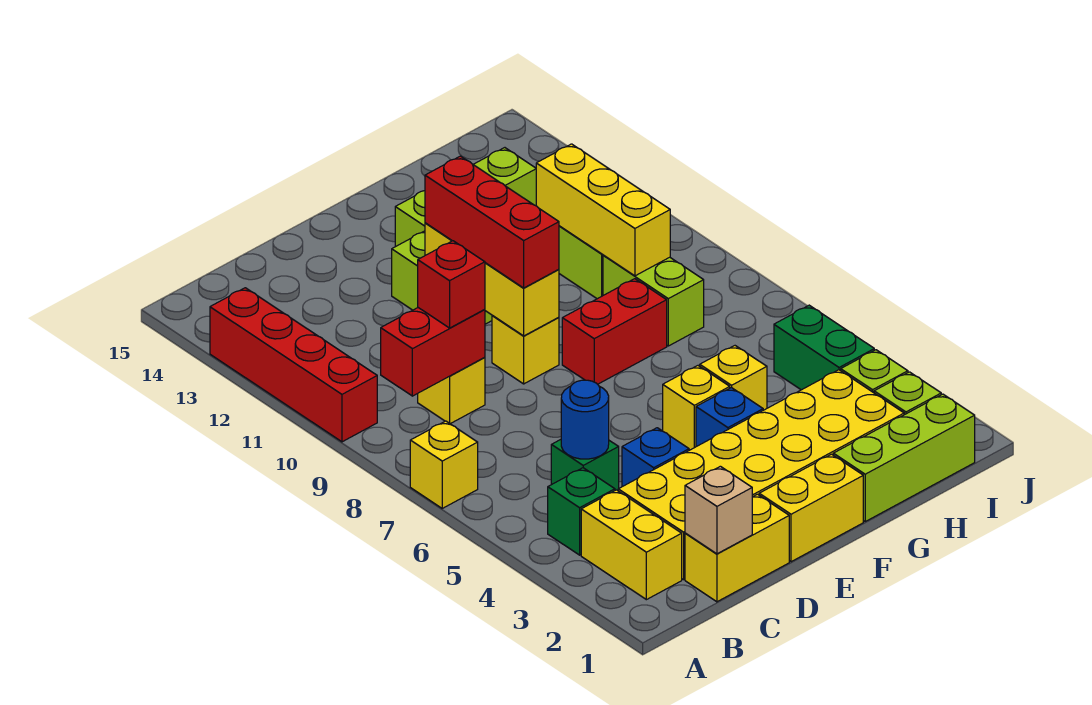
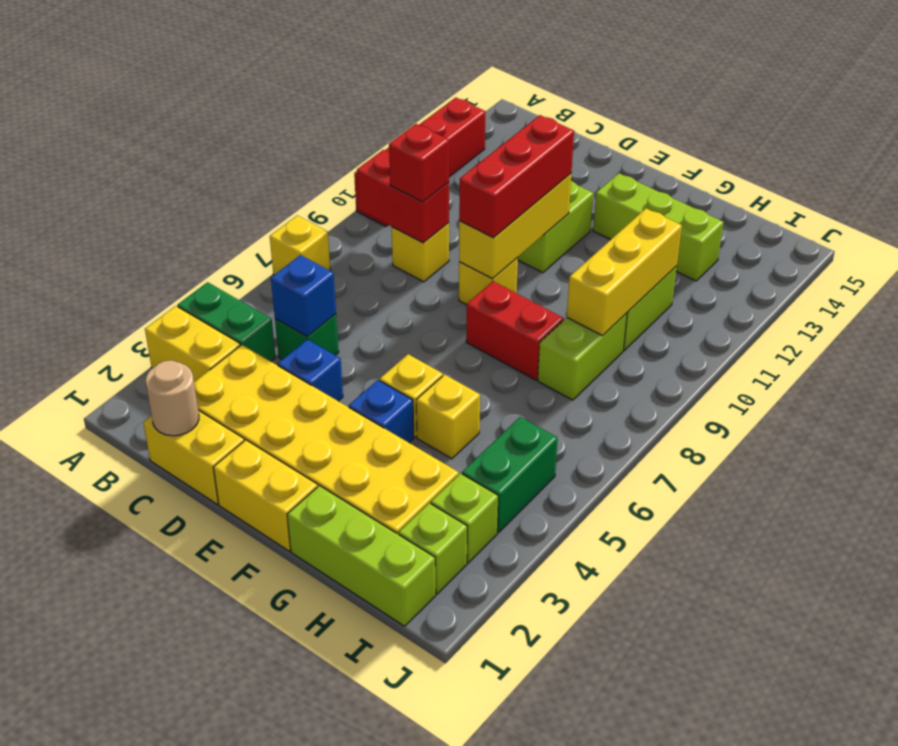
yellow brick B2:B3 level 1 -> yellow brick A3:B3 level 1
green brick B4 level 1 -> green brick A4:B4 level 1
tan brick C1 level 2 -> tan round brick C1 level 2
blue round brick C5 level 2 -> blue brick C5 level 2

